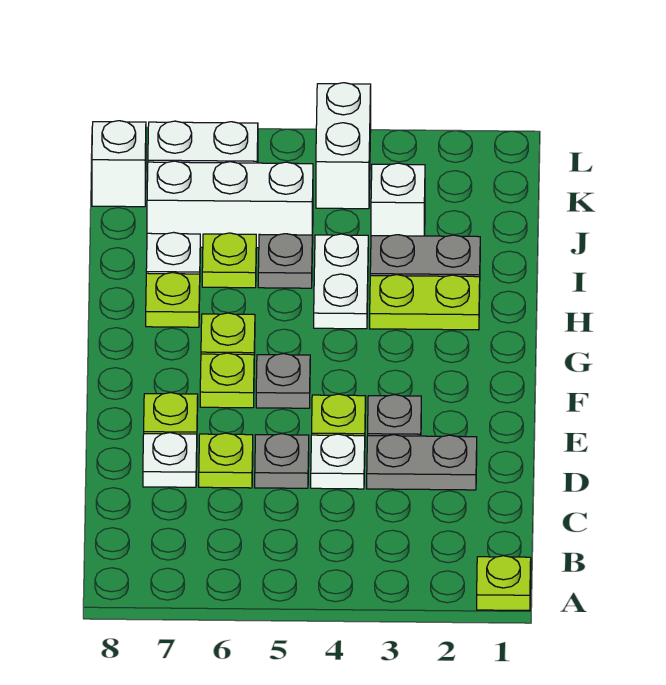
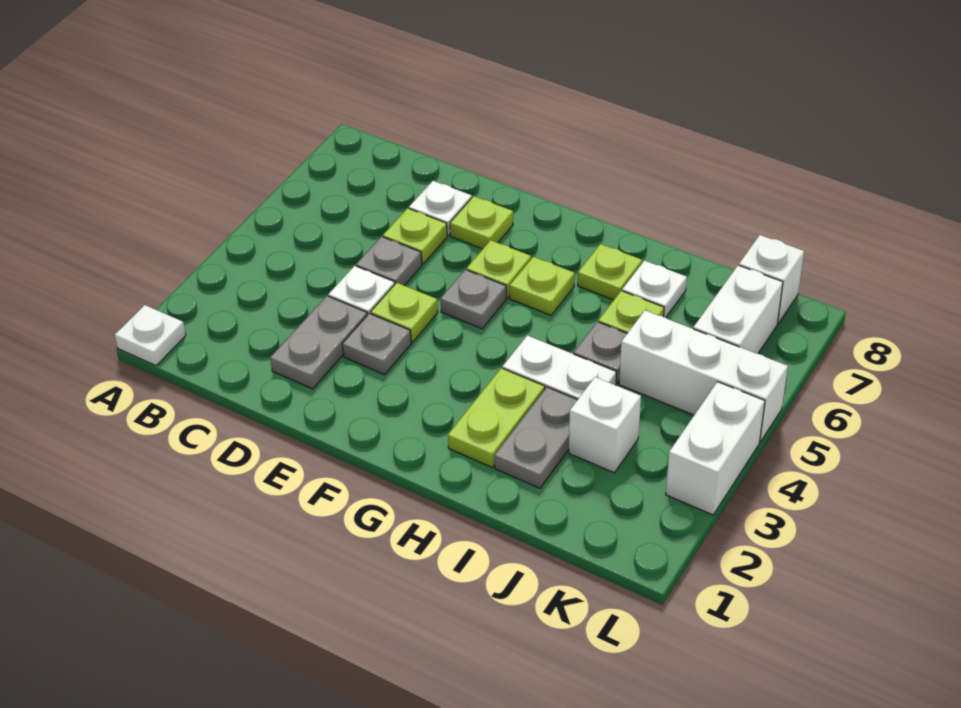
lime plate A1 level 1 -> white plate A1 level 1
white brick J5:J7 level 1 -> white brick J5:L5 level 1
white brick K4:L4 level 1 -> white brick L3:L4 level 1

